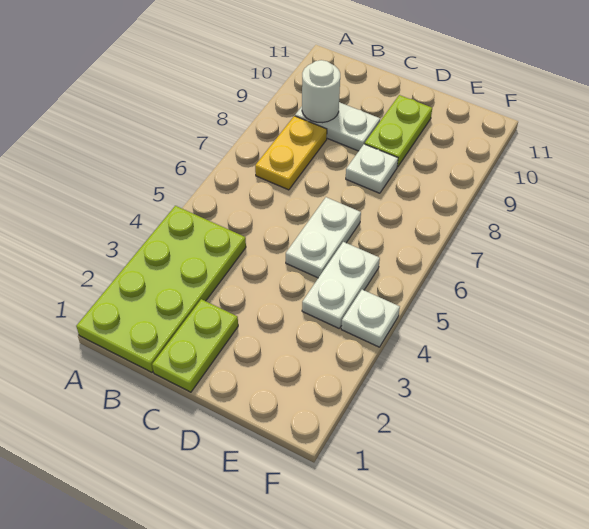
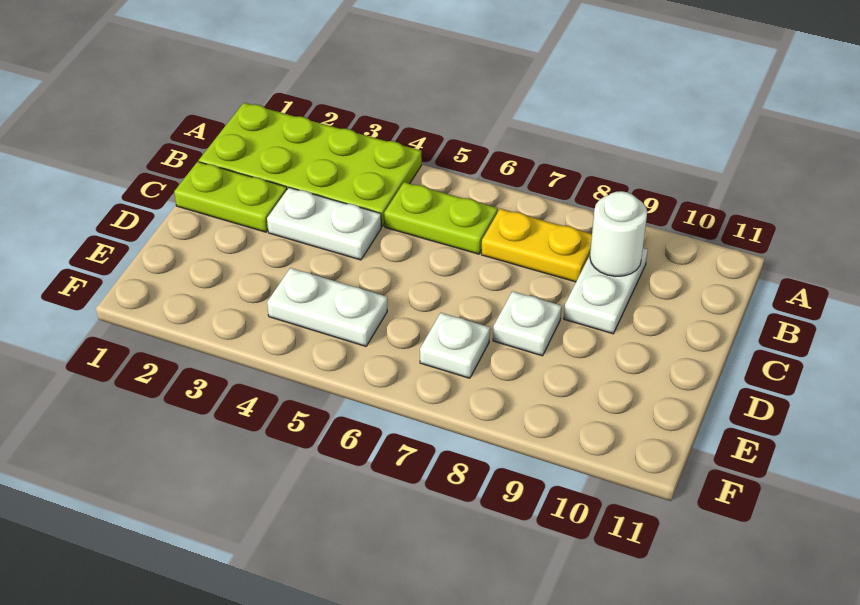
white plate D5:D6 level 1 -> white plate C3:C4 level 1
lime plate D9:D10 level 1 -> lime plate B5:B6 level 1
white plate F4 level 1 -> white plate E7 level 1

